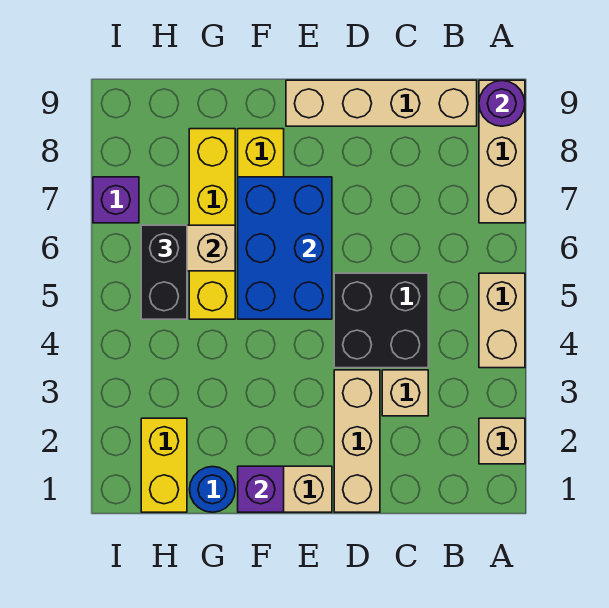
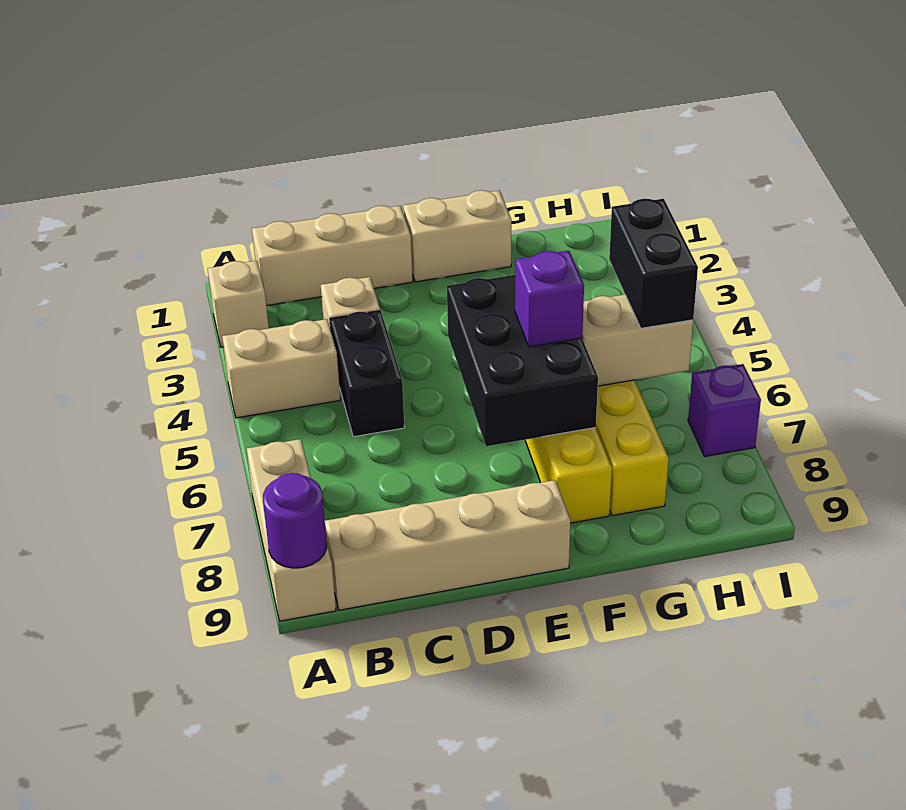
tan brick A4:A5 level 1 -> tan brick A4:B4 level 1
black brick C4:D5 level 1 -> black brick C4:C5 level 1
tan brick D1:D3 level 1 -> tan brick B1:D1 level 1
blue brick E5:F7 level 2 -> black brick E5:F7 level 2
purple brick F1 level 2 -> purple brick F6 level 3
blue round brick G1 level 1 -> none
yellow brick H1:H2 level 1 -> none

